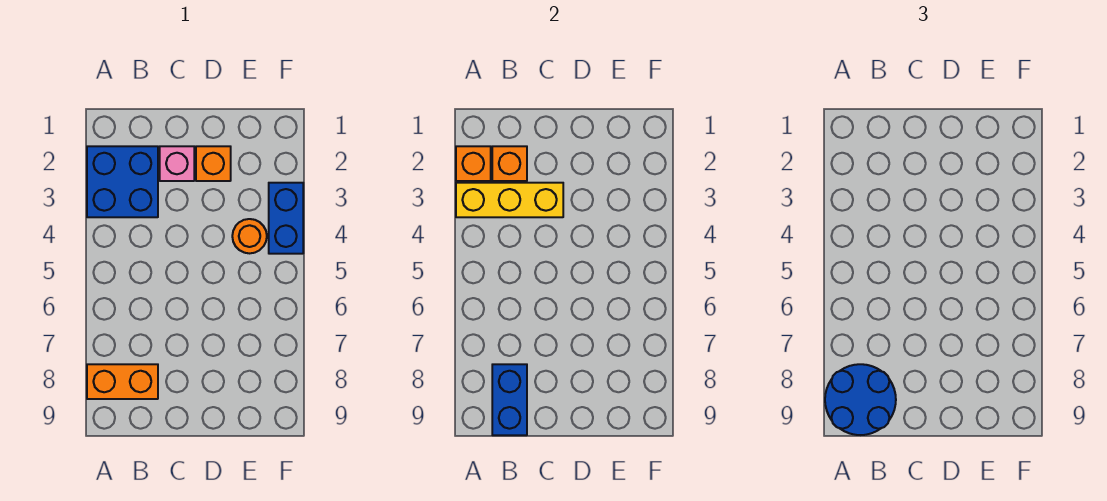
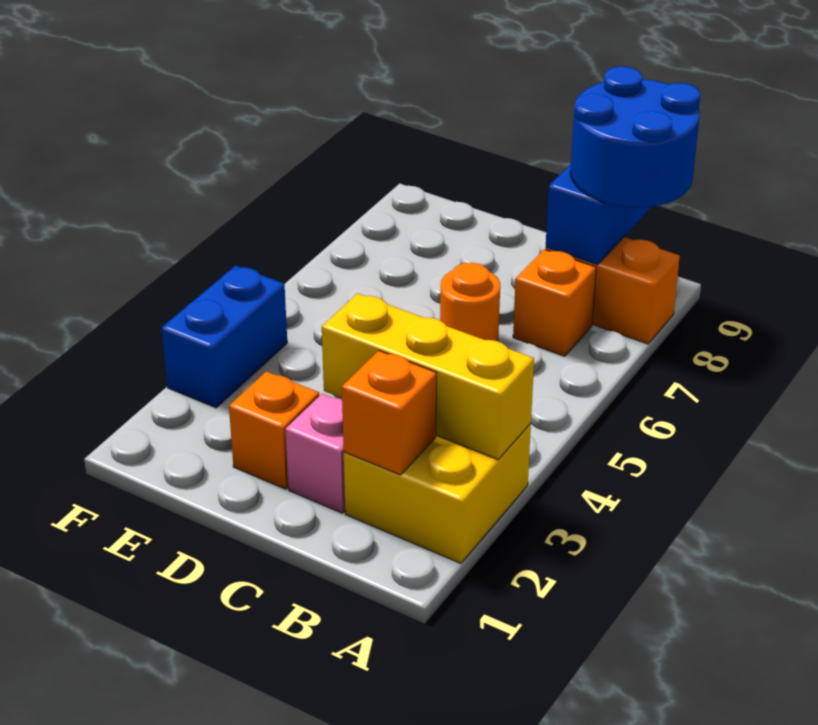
blue brick A2:B3 level 1 -> yellow brick A2:B3 level 1
orange brick A2 level 2 -> orange brick B7 level 1
orange round brick E4 level 1 -> orange round brick C6 level 1

